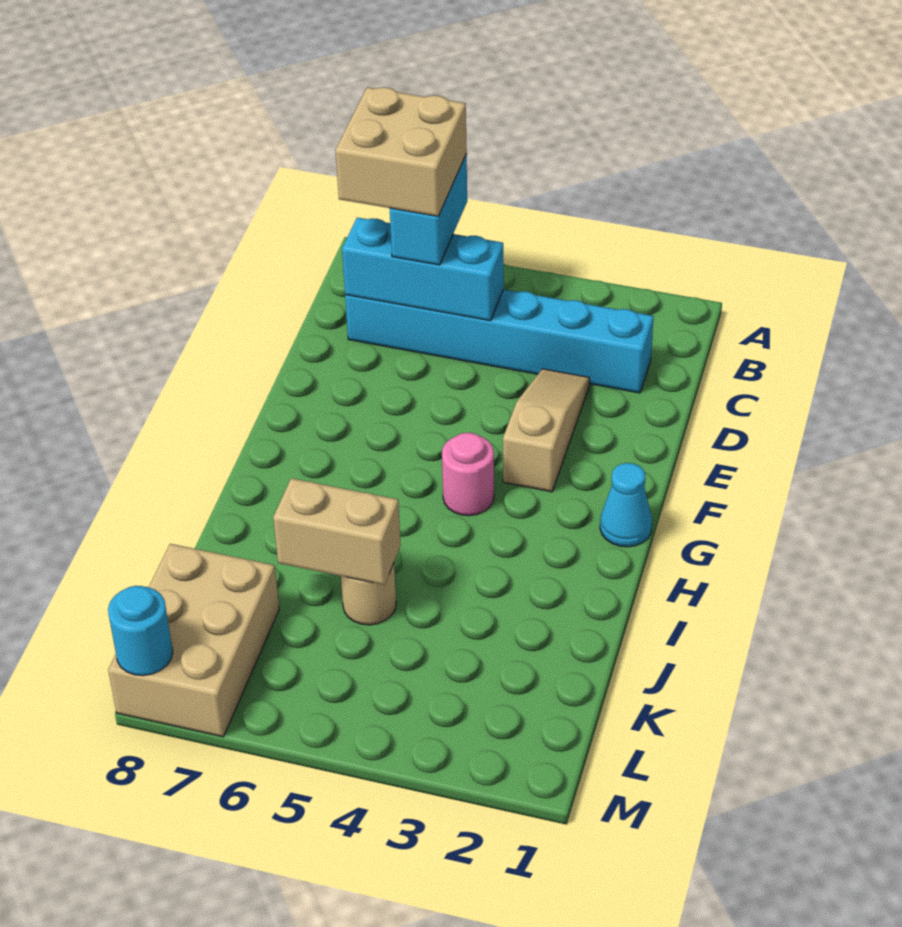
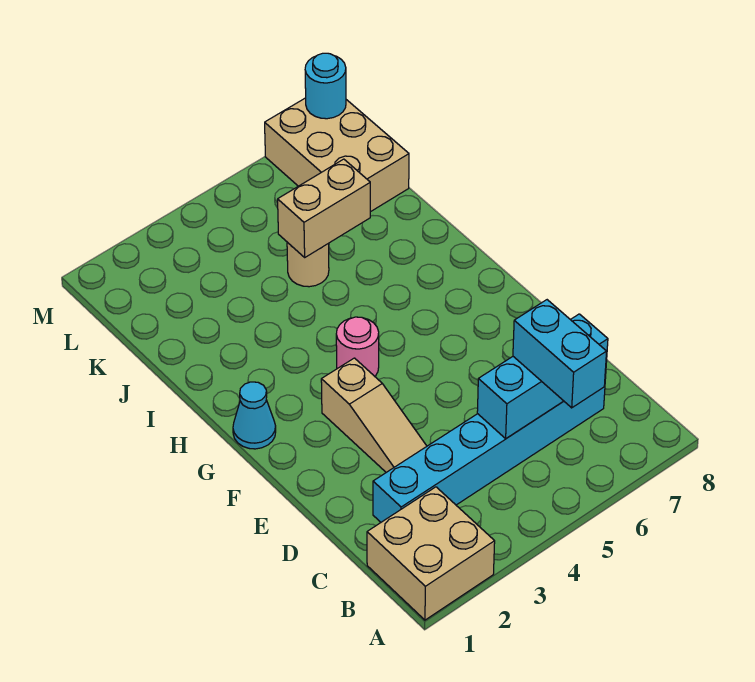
tan brick B6:C7 level 4 -> tan brick A1:B2 level 1

